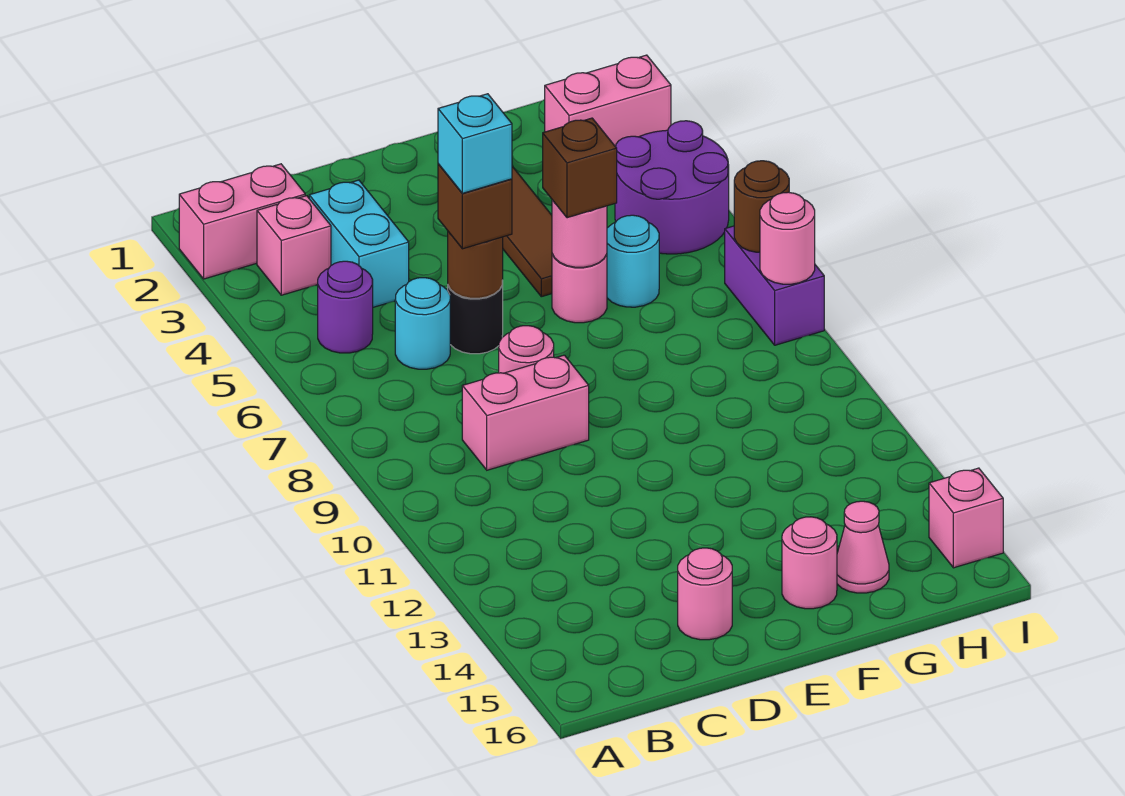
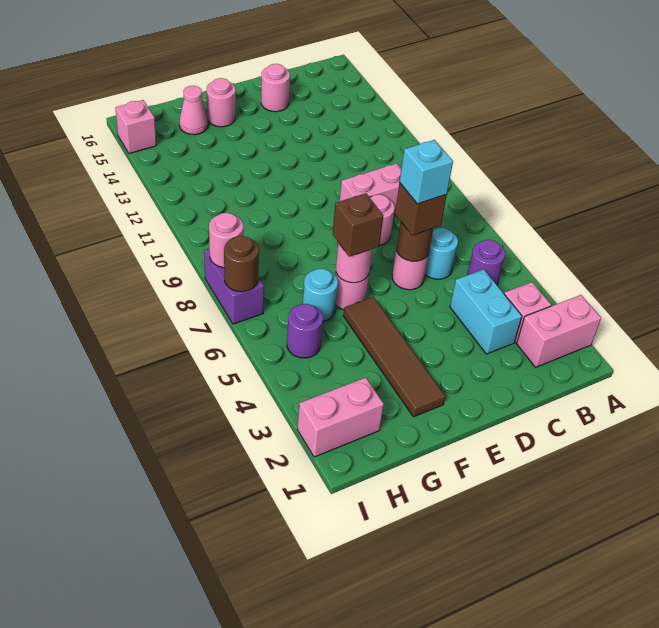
black round brick D6 level 1 -> pink round brick D6 level 1
purple round brick H4:I5 level 1 -> purple round brick H5 level 1

